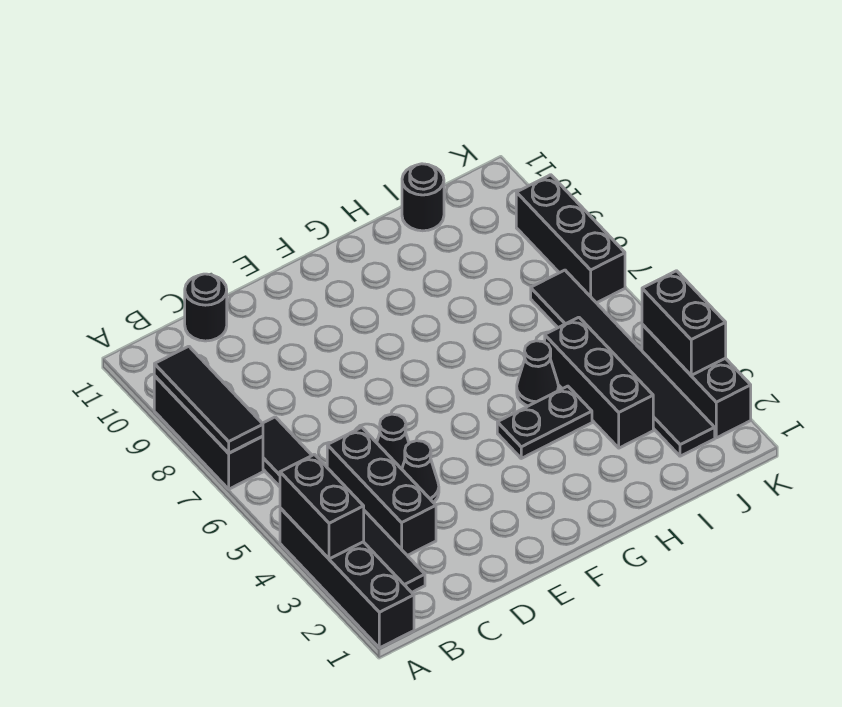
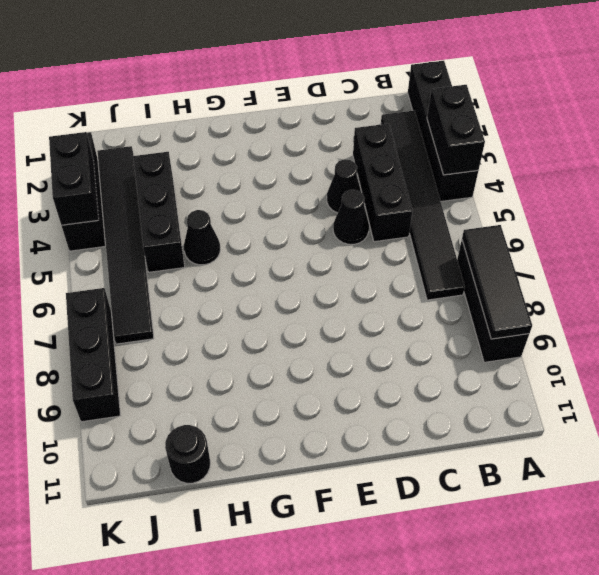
black round brick C11 level 1 -> none
black plate G4:H4 level 1 -> none

